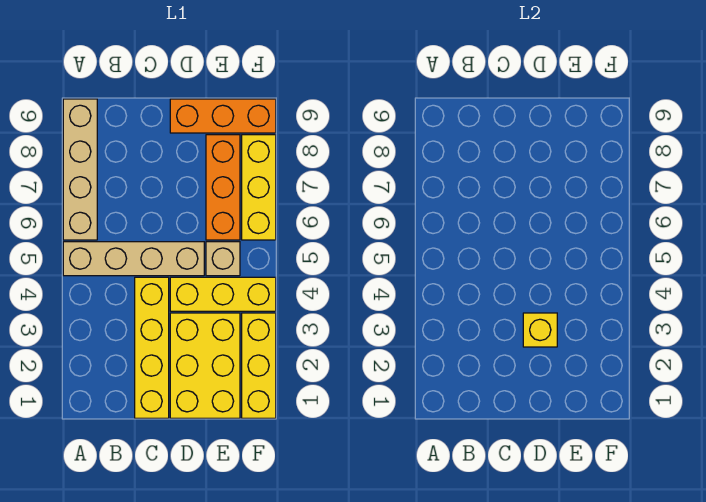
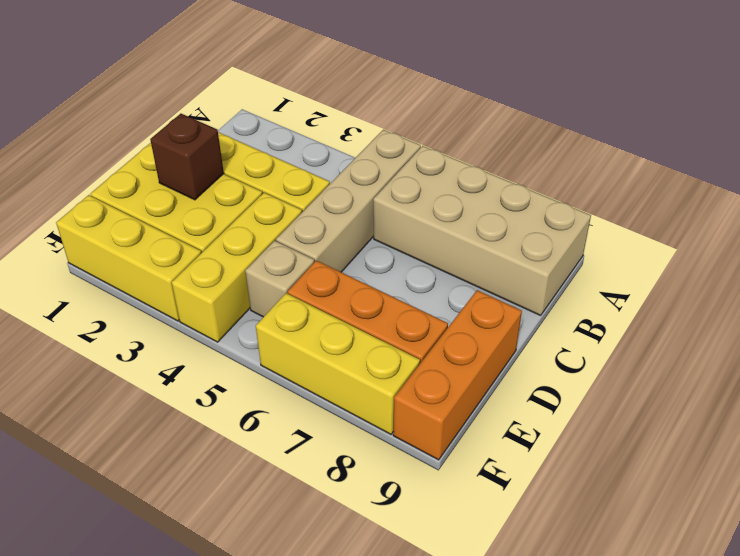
tan brick A6:A9 level 1 -> tan brick A6:B9 level 1
none -> brown brick D2 level 2
yellow brick D3 level 2 -> none

